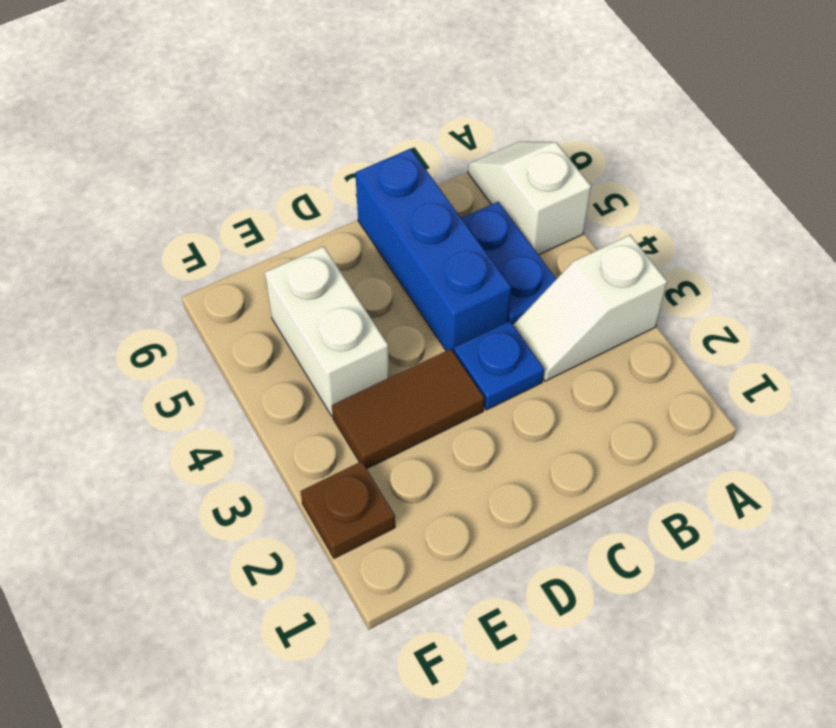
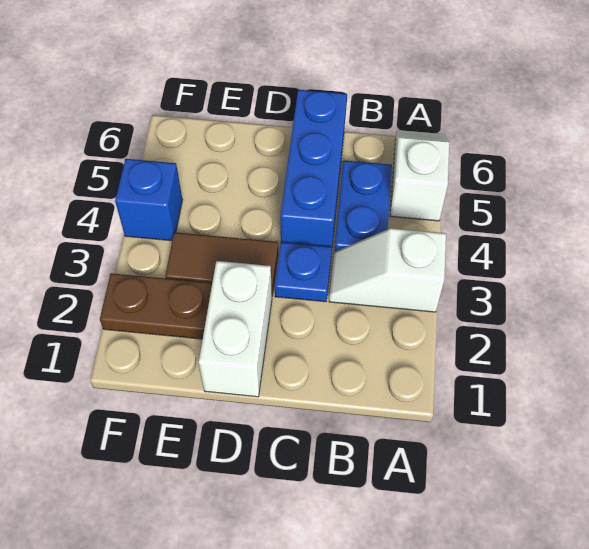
white brick E4:E5 level 1 -> white brick D1:D2 level 1
brown plate F2 level 1 -> brown plate E2:F2 level 1
none -> blue brick F4 level 1

